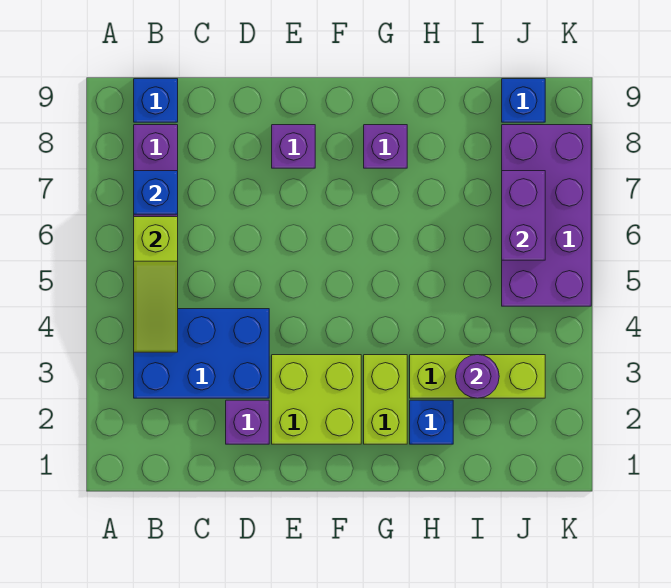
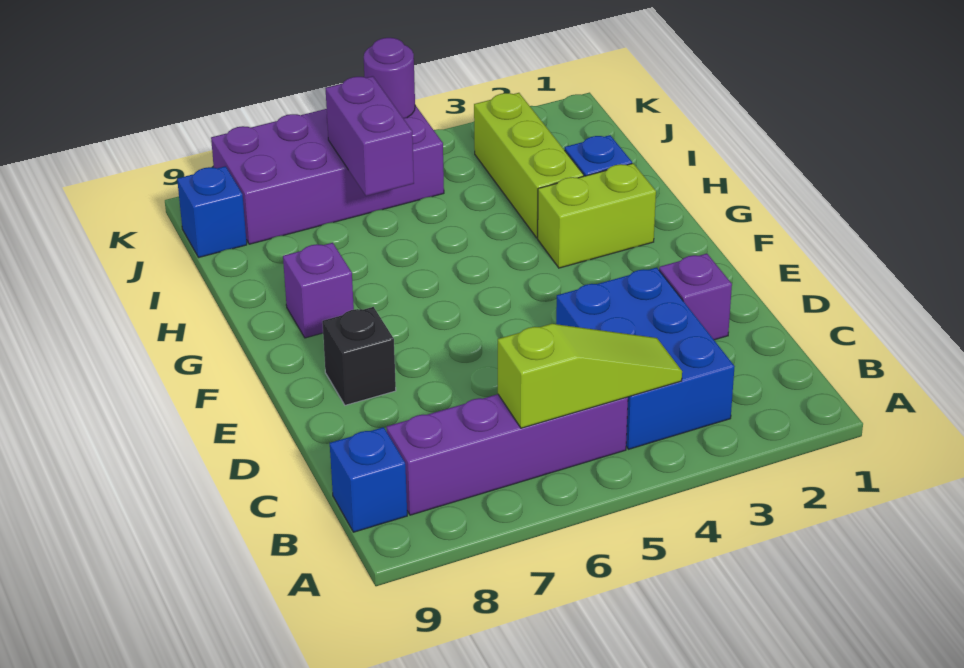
blue brick B7 level 2 -> none
lime brick E2:F3 level 1 -> none
purple brick E8 level 1 -> black brick E8 level 1
purple round brick I3 level 2 -> purple round brick K5 level 2
purple brick J6:J7 level 2 -> purple brick I6:J6 level 2

